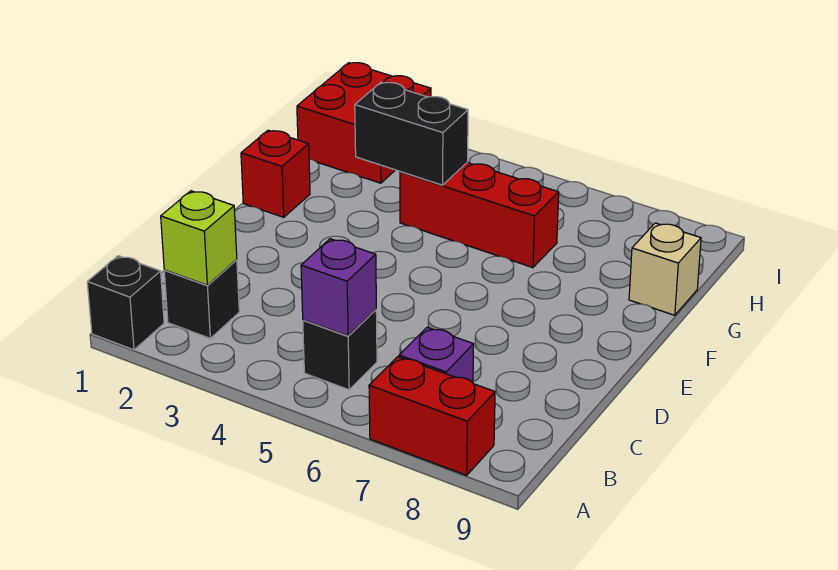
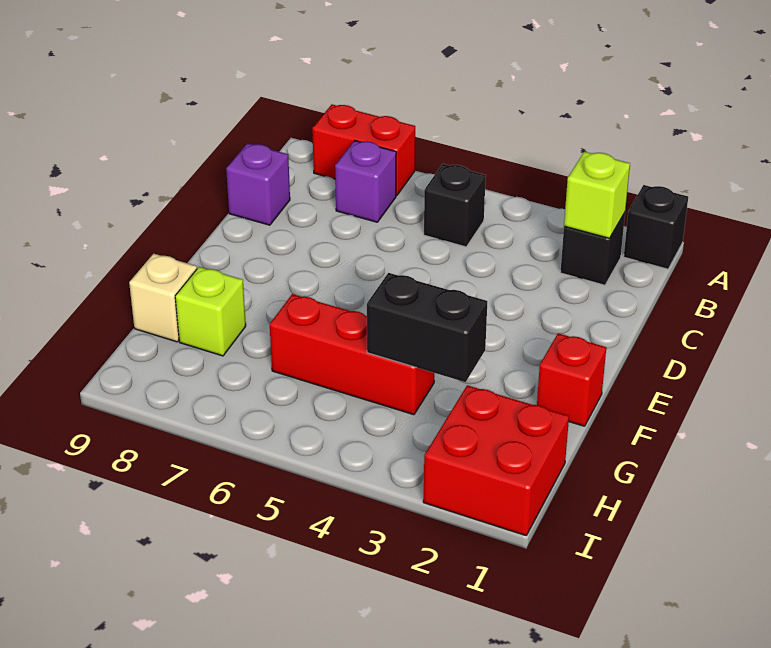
purple brick B5 level 2 -> purple brick C9 level 1
none -> lime brick G8 level 1

